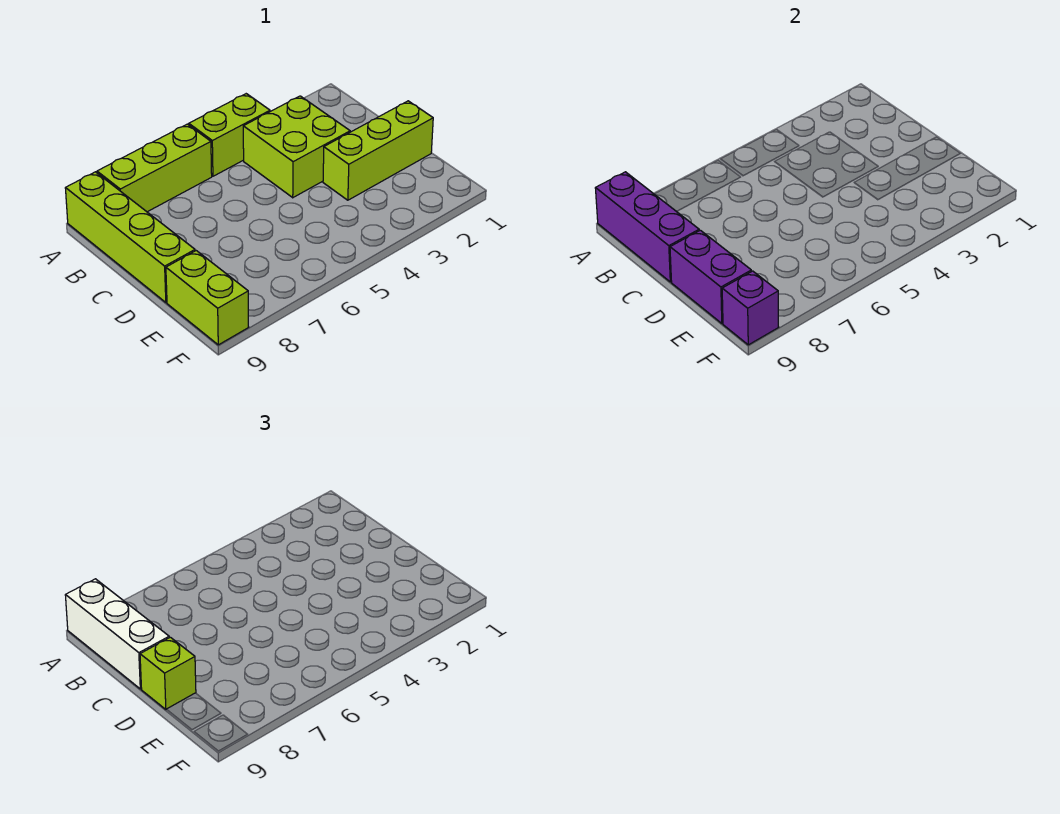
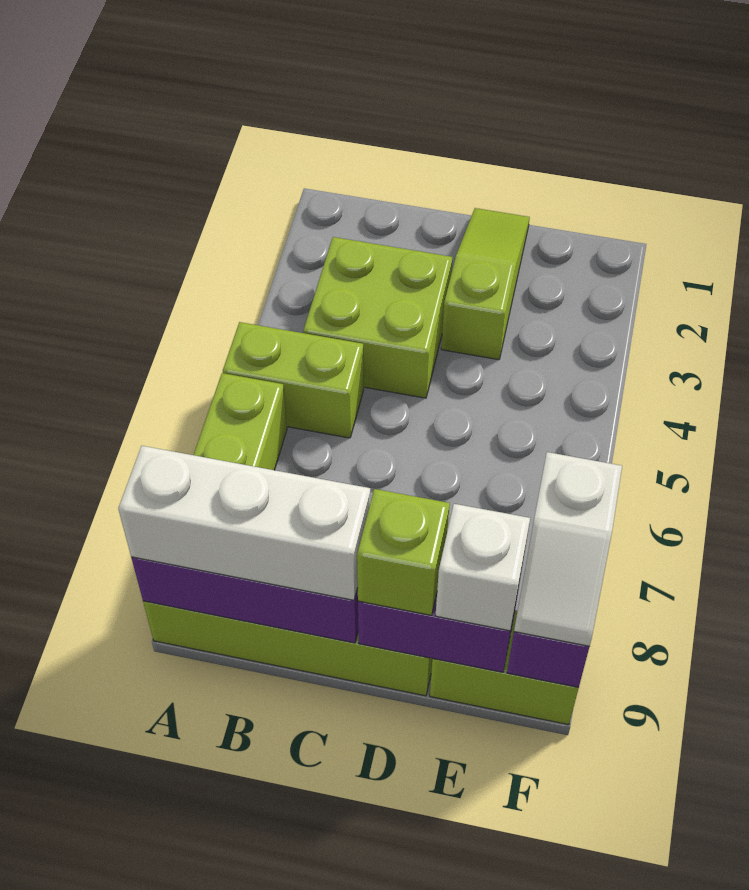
lime brick A4:A5 level 1 -> lime brick A5:B5 level 1
lime brick D1:D3 level 1 -> lime slope D1:D3 level 1 top 3
none -> white brick E9 level 3
none -> white slope F8:F9 level 3 top 8

